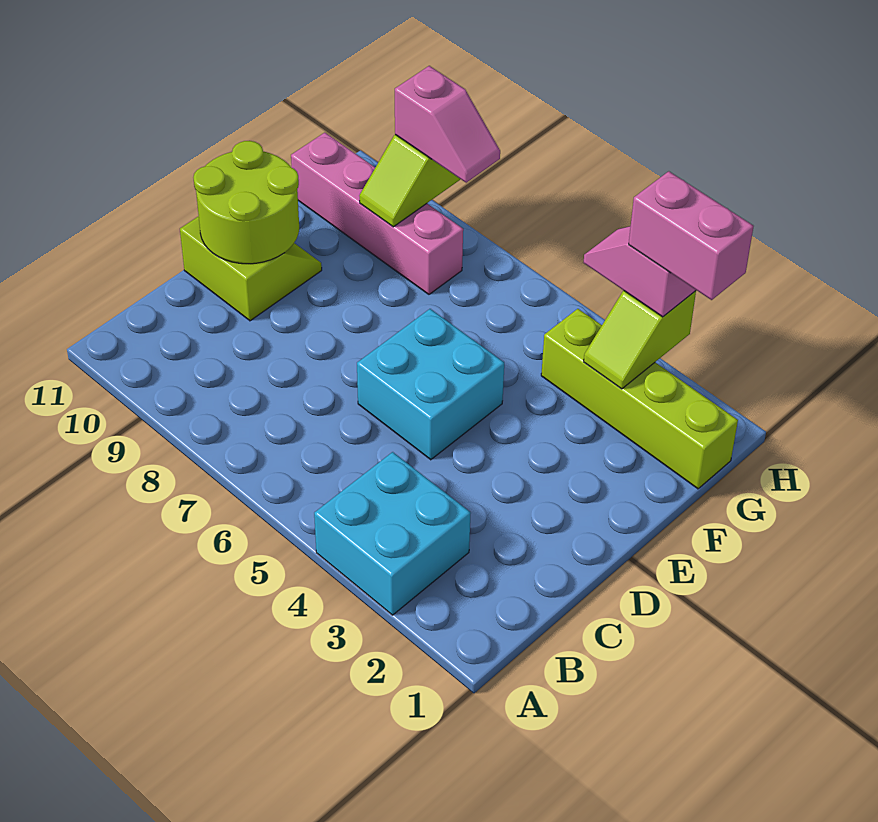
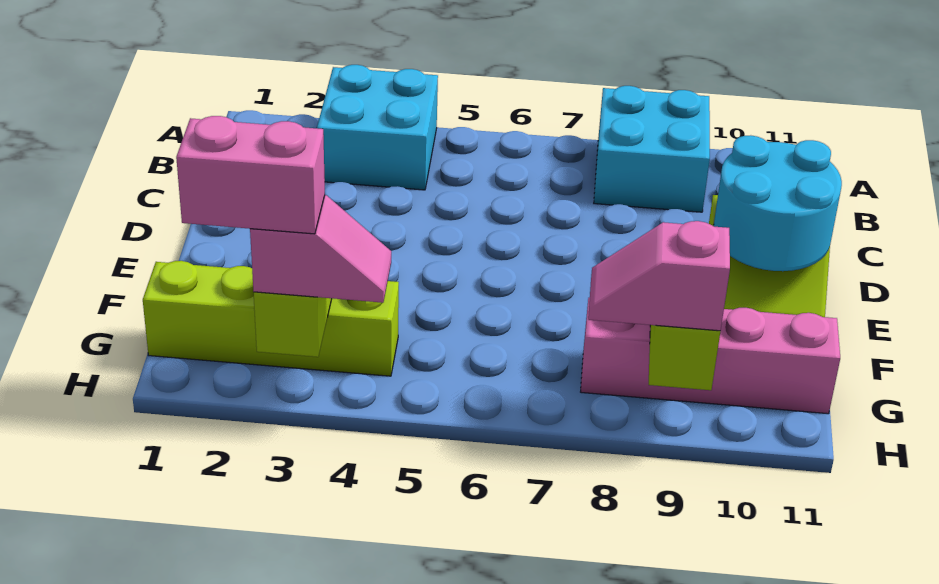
cyan brick D5:E6 level 1 -> cyan brick A8:B9 level 1
lime round brick D10:E11 level 2 -> cyan round brick D10:E11 level 2

